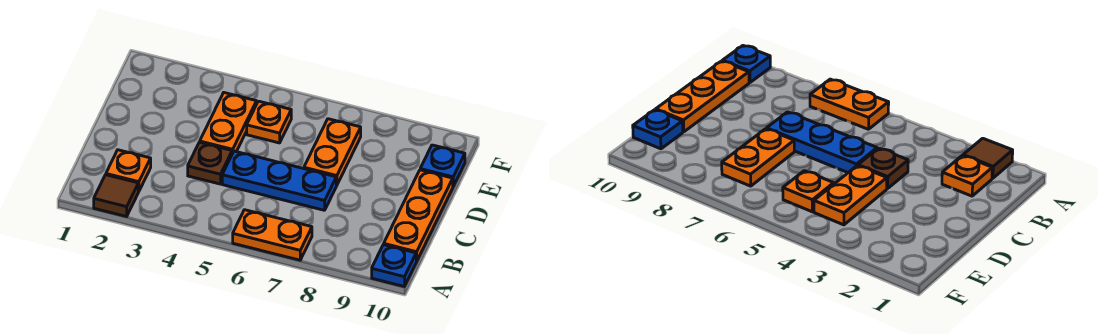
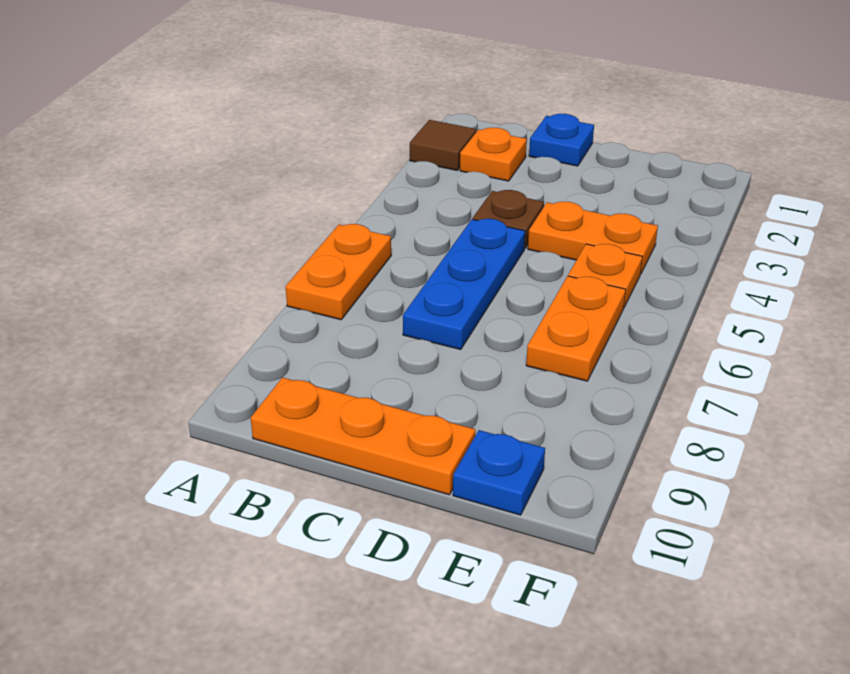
blue plate A10 level 1 -> blue plate C1 level 1
orange plate D7:E7 level 1 -> orange plate E6:E7 level 1

